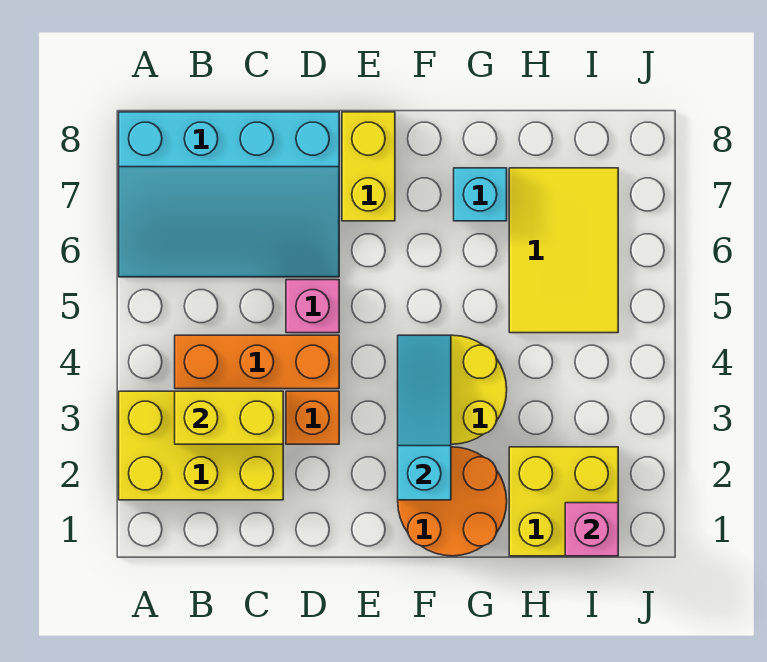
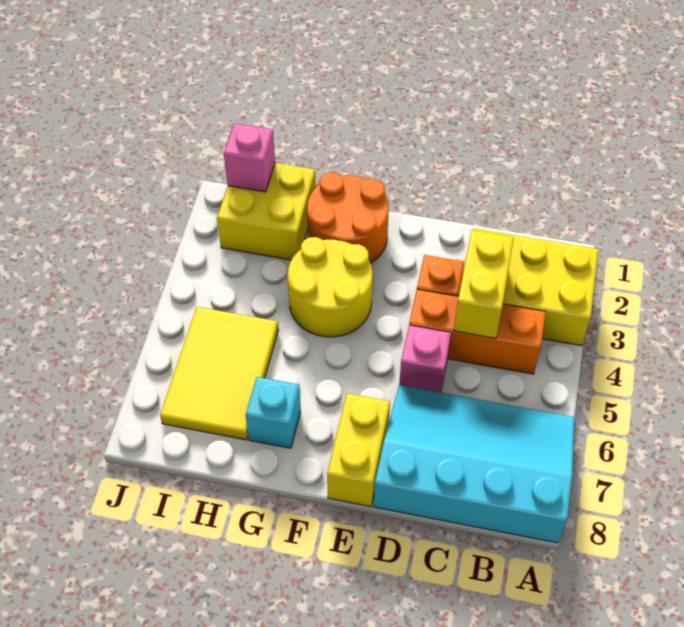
yellow brick B3:C3 level 2 -> yellow brick C3:C4 level 2
cyan slope F2:F4 level 2 top 2 -> none

